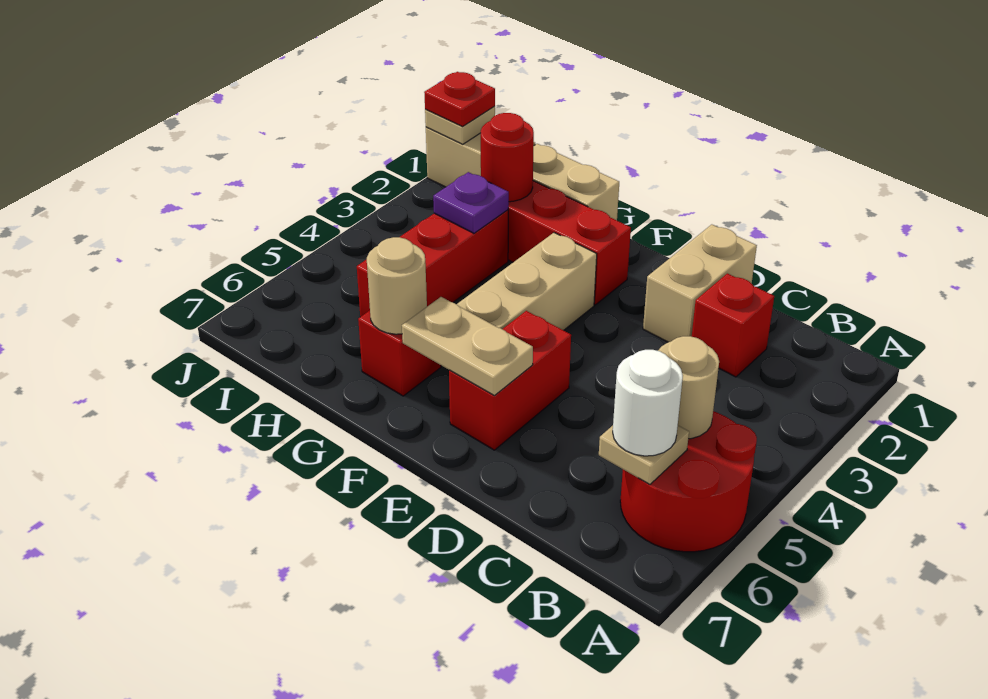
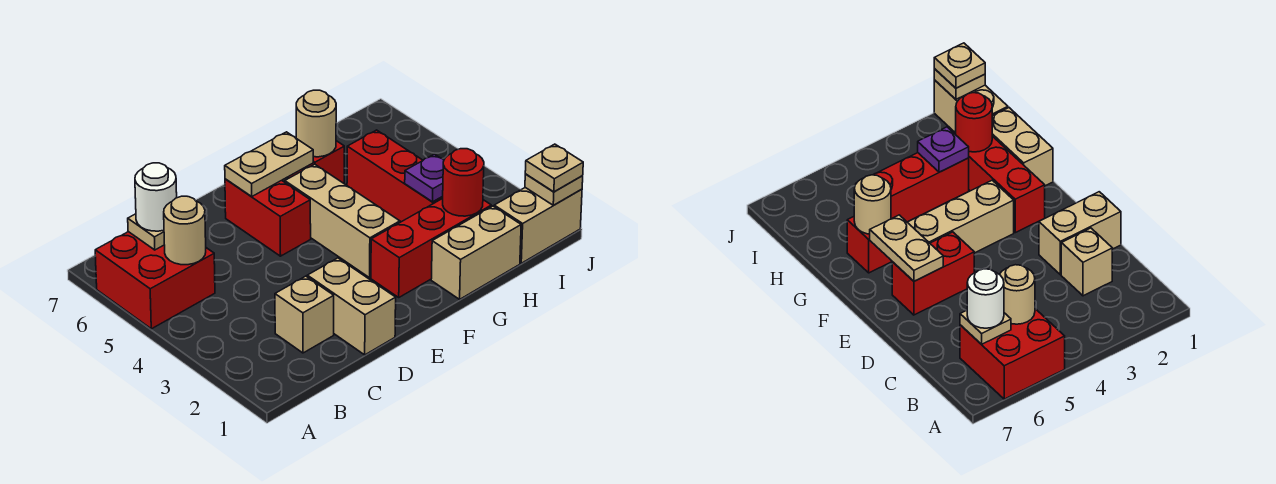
red round brick A5:B6 level 1 -> red brick A5:B6 level 1
red brick C2 level 1 -> tan brick C2 level 1
red plate J1 level 3 -> tan plate J1 level 3

